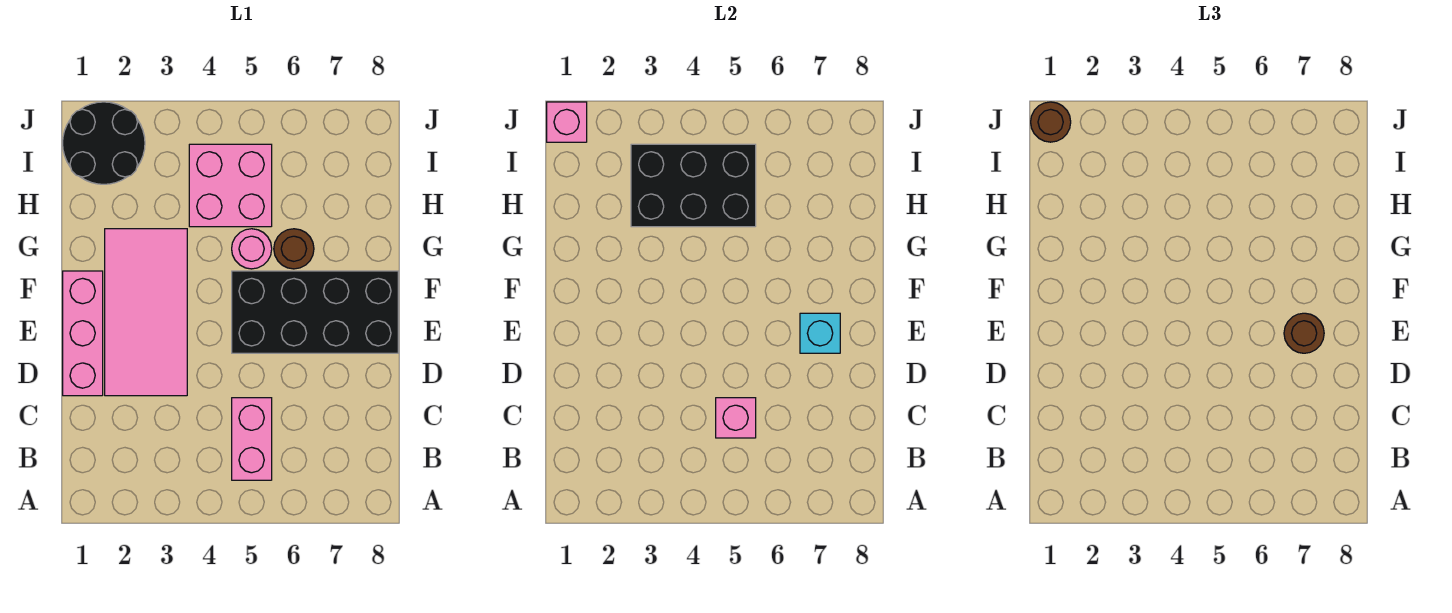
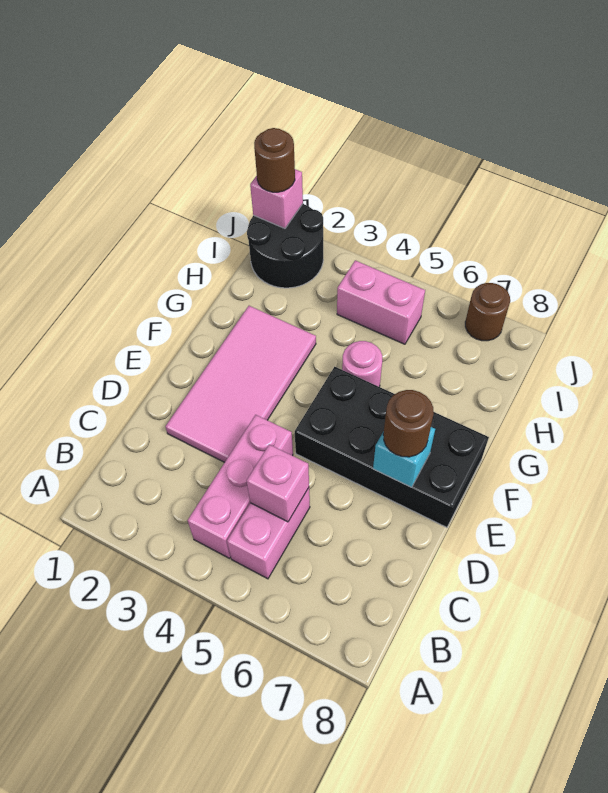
pink brick D1:F1 level 1 -> pink brick B4:D4 level 1
brown round brick G6 level 1 -> brown round brick J7 level 1
black brick H3:I5 level 2 -> none
pink brick H4:I5 level 1 -> pink brick I4:I5 level 1

